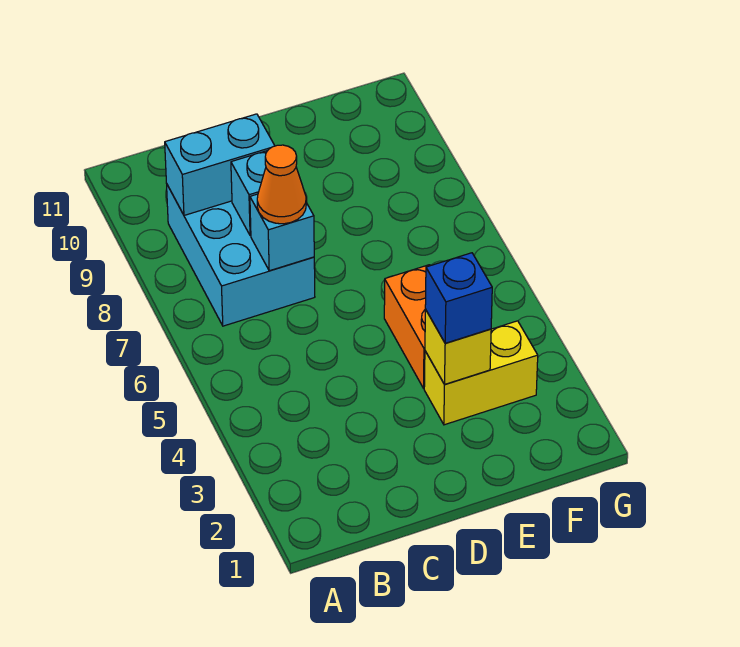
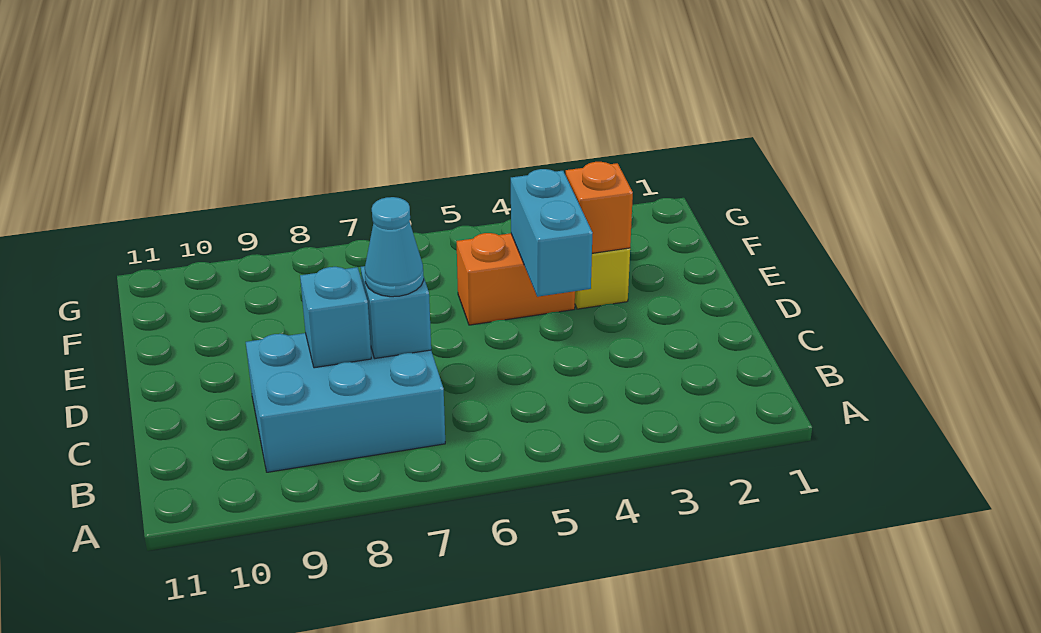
cyan brick B9:C9 level 2 -> cyan brick D4:E4 level 2
orange cone C7 level 3 -> cyan cone C7 level 3
yellow brick E3 level 2 -> orange brick E3 level 2
blue brick E3 level 3 -> none

